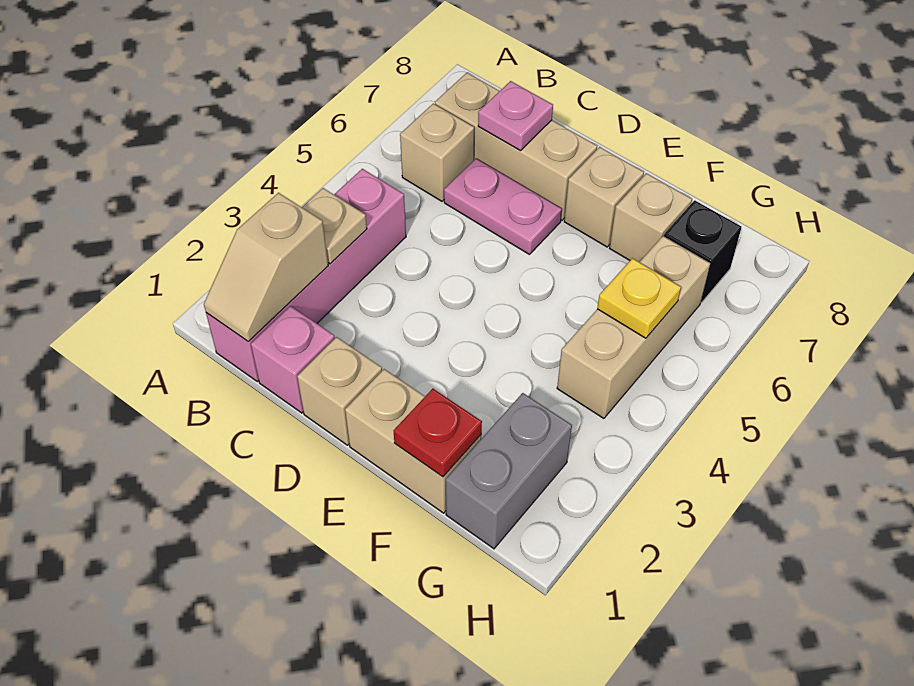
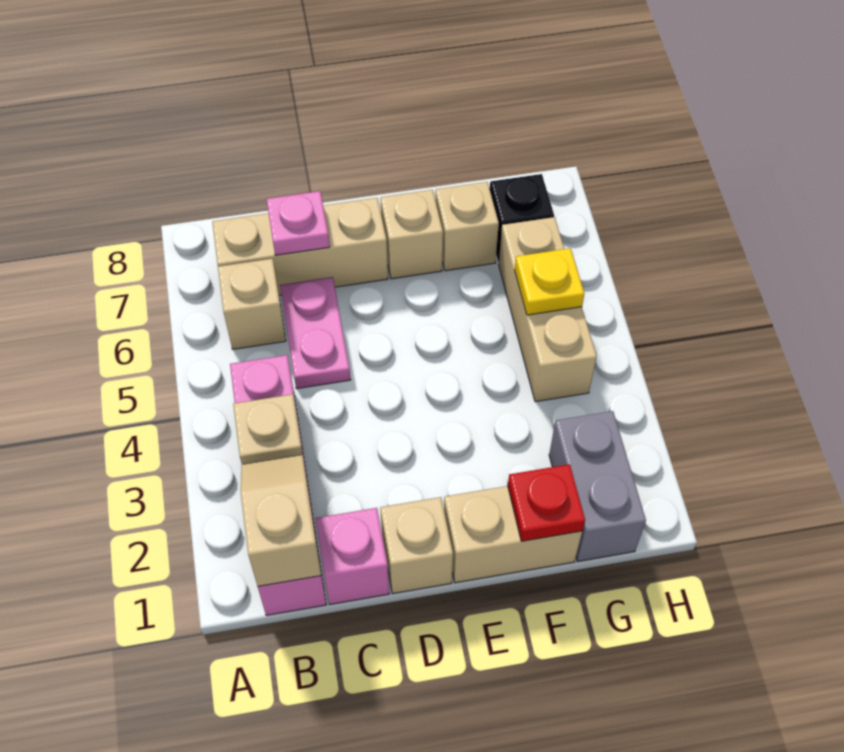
tan slope B1:B2 level 2 top 2 -> tan slope B1:B2 level 2 top 1
pink plate C6:D6 level 1 -> pink plate C5:C6 level 1

